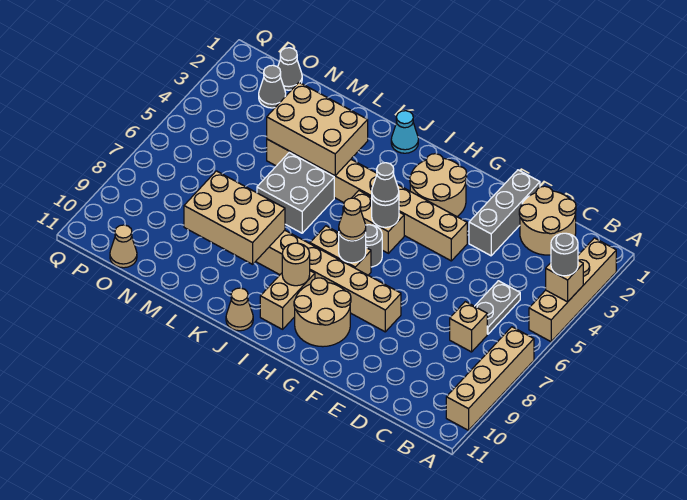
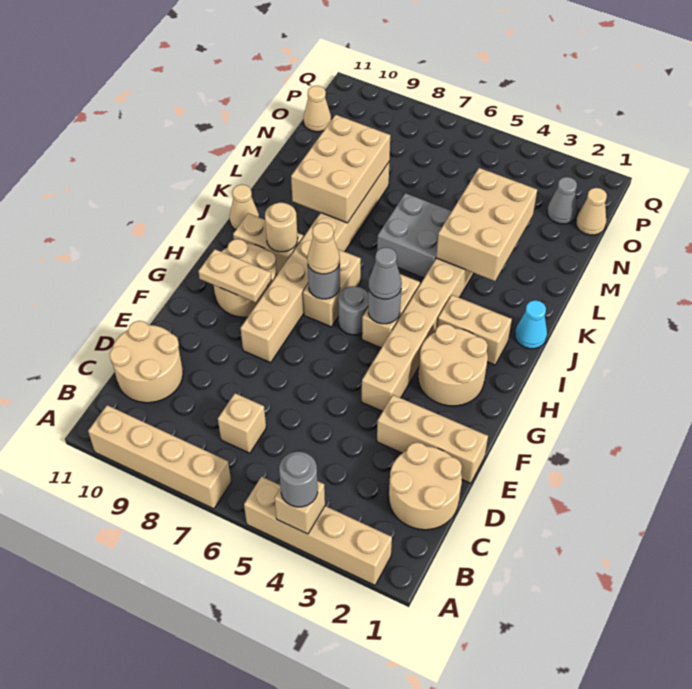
grey plate C5:C6 level 1 -> none
none -> tan round brick C10:D11 level 1
grey brick E1:E3 level 1 -> tan brick E1:E3 level 1
none -> tan plate G9:G10 level 2
none -> tan brick I2:I3 level 1
grey cone O1 level 1 -> tan cone O1 level 1

